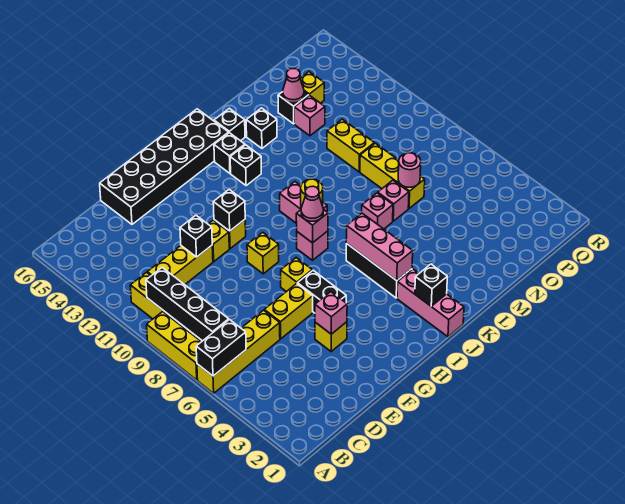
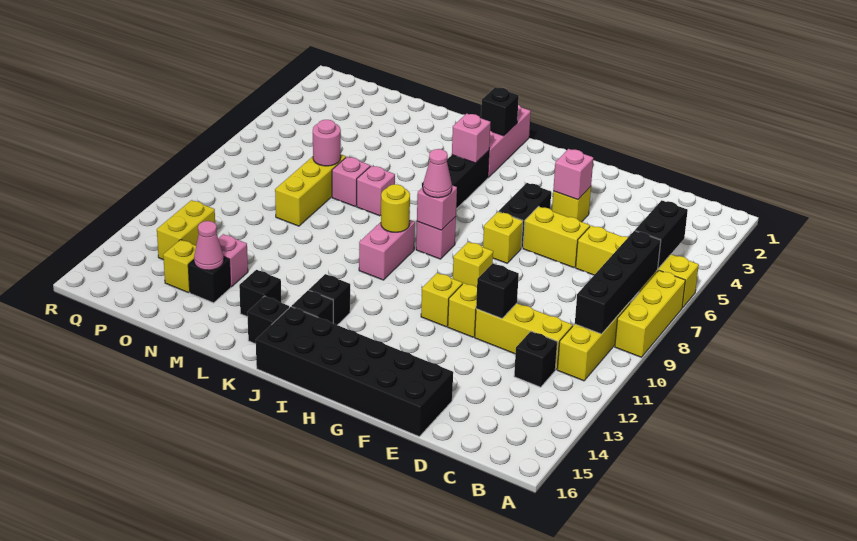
black brick A6:B6 level 2 -> black brick B5:B6 level 2
black brick G11 level 2 -> black brick C12 level 1
pink brick J4:J6 level 2 -> pink brick J4 level 2
yellow brick N10:N11 level 1 -> yellow brick P12:P13 level 1

